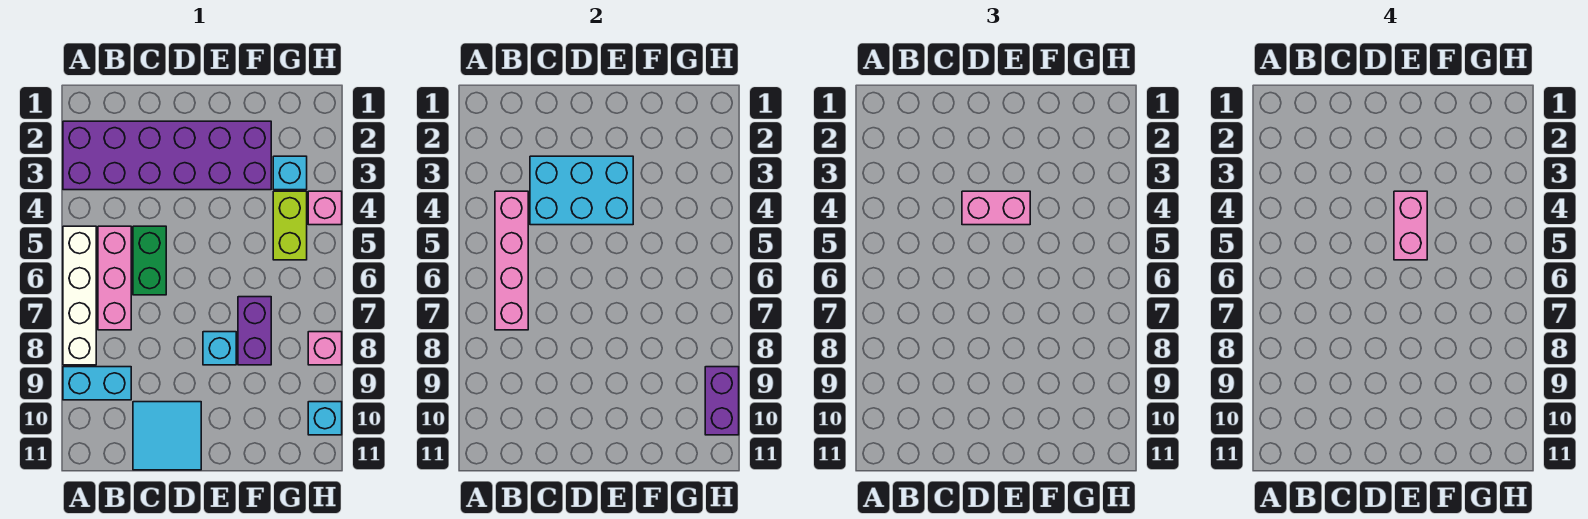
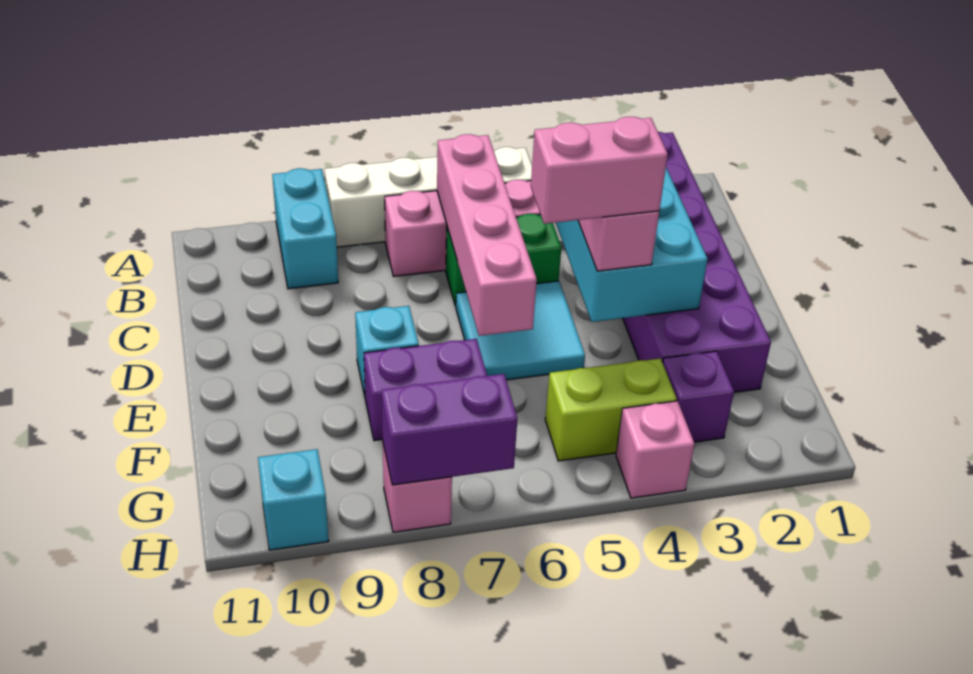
pink brick B4:B7 level 2 -> pink brick B6:E6 level 2
cyan tile C10:D11 level 1 -> cyan tile D5:E6 level 1
cyan brick G3 level 1 -> purple brick G3 level 1
purple brick H9:H10 level 2 -> purple brick H7:H8 level 2

